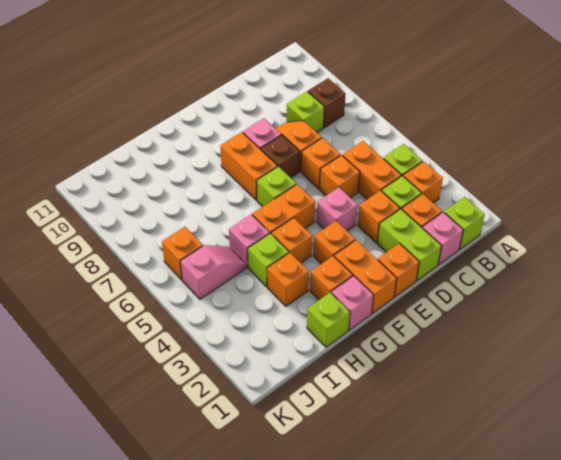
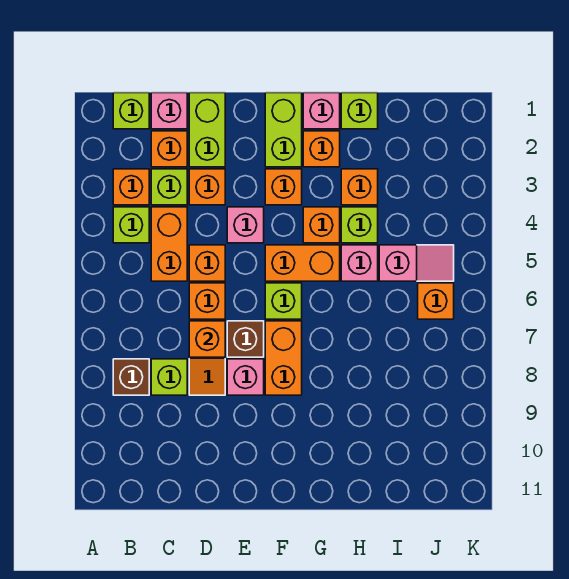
orange brick E1 level 1 -> orange brick D7 level 2
orange brick F1:F2 level 1 -> lime brick F1:F2 level 1
pink slope I5:J5 level 1 top J -> pink slope I5:J5 level 1 top I

